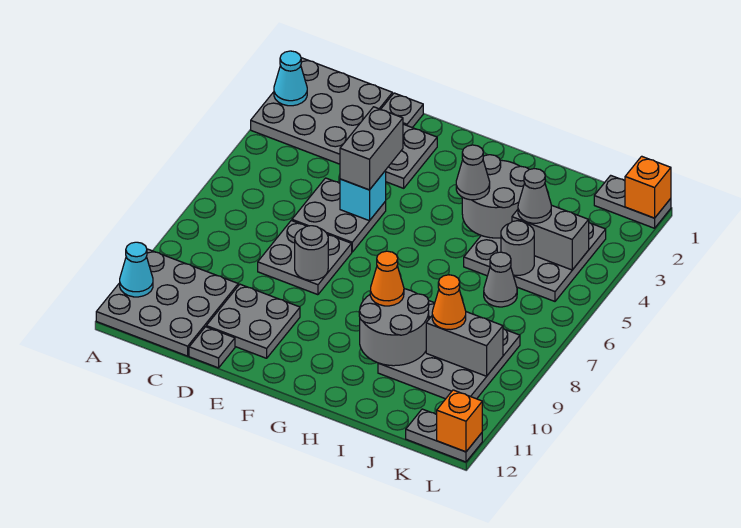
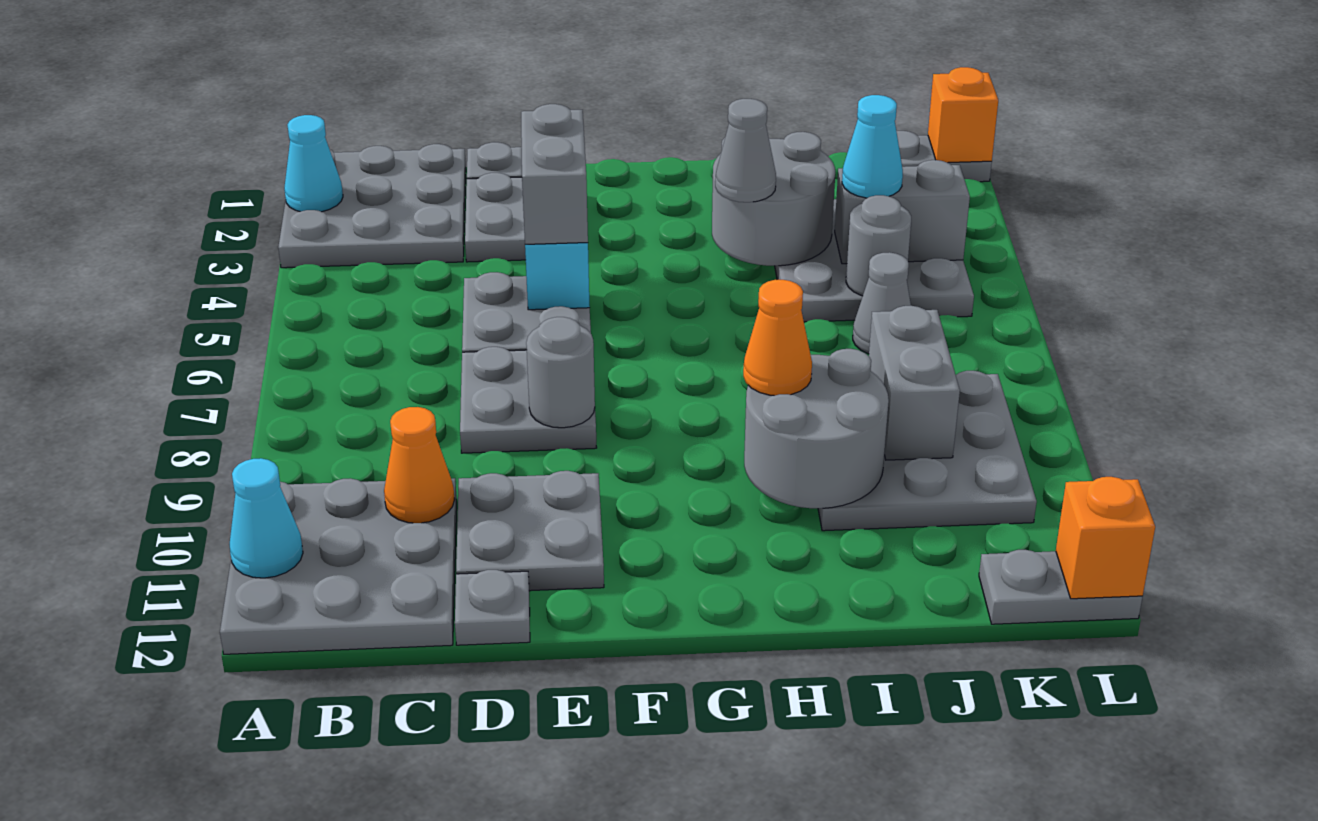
grey cone J4 level 3 -> cyan cone J4 level 3
grey brick J9:K9 level 2 -> grey brick J8:J9 level 2
orange cone J9 level 3 -> orange cone C10 level 2

